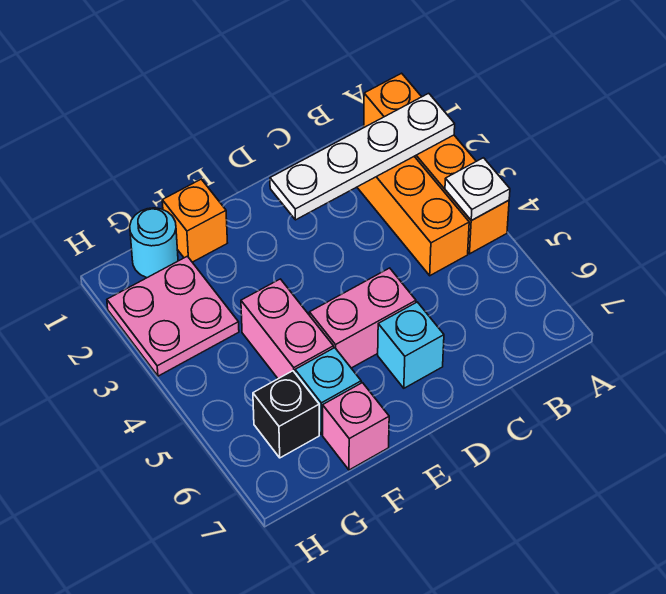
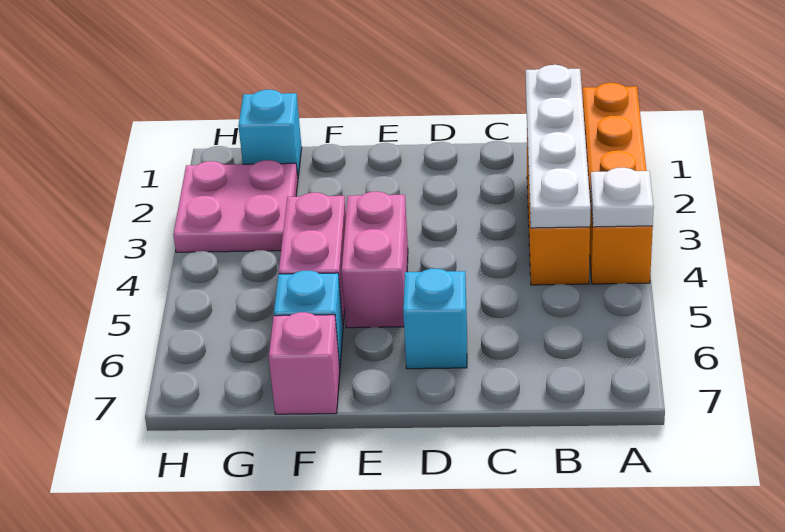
white plate A2:D2 level 2 -> white plate B1:B4 level 2
pink brick D5:E5 level 1 -> pink brick E4:E5 level 1
orange brick F1 level 1 -> none
cyan round brick G1 level 1 -> cyan brick G1 level 1
black brick G6 level 1 -> none

